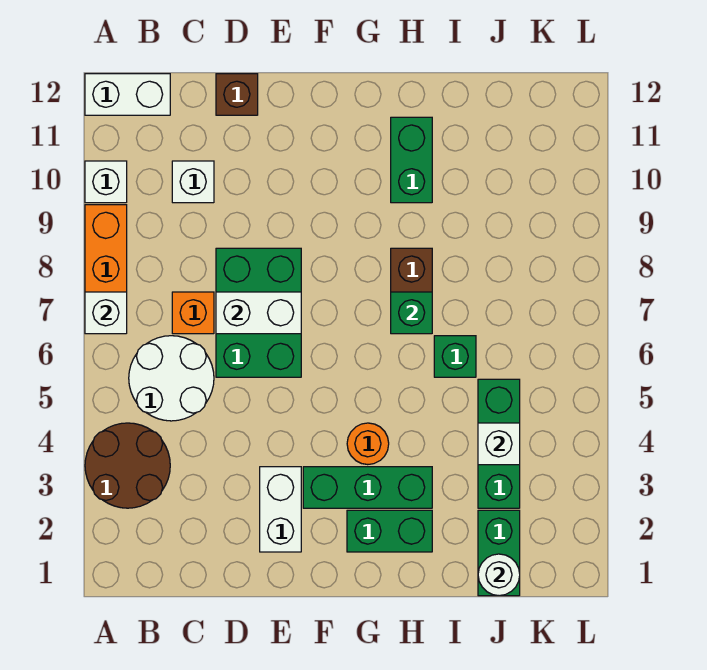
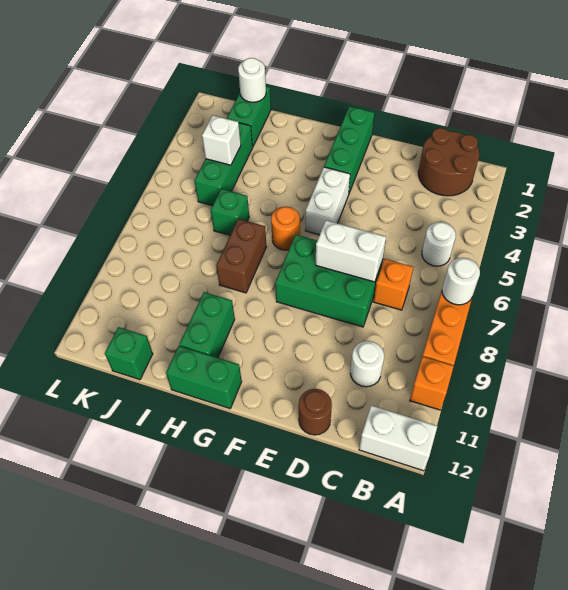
brown round brick A3:B4 level 1 -> brown round brick B1:C2 level 1
white brick A7 level 2 -> white round brick A7 level 2
white brick A10 level 1 -> orange brick A10 level 1
white round brick B5:C6 level 1 -> white round brick B5 level 1
white brick C10 level 1 -> white round brick C10 level 1
green brick D6:E8 level 1 -> green brick D7:F8 level 1
brown brick D12 level 1 -> brown round brick D12 level 1
white brick E2:E3 level 1 -> white brick F4:F5 level 1
green brick F3:H3 level 1 -> green brick F1:F3 level 1
green brick G2:H2 level 1 -> green brick G12:H12 level 1
orange round brick G4 level 1 -> orange round brick G6 level 1
green brick H7 level 2 -> green brick J12 level 1

